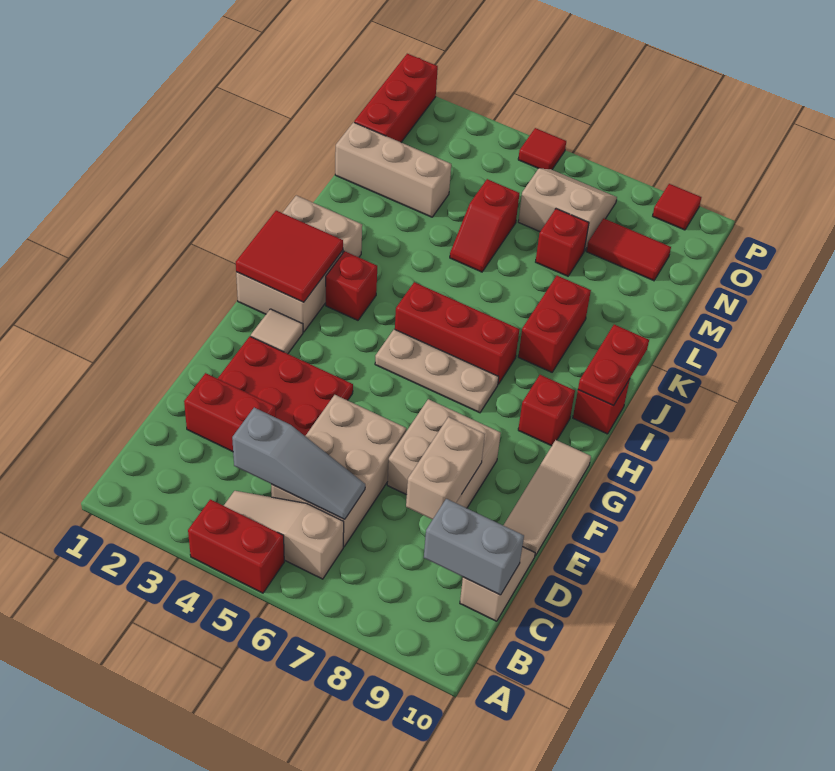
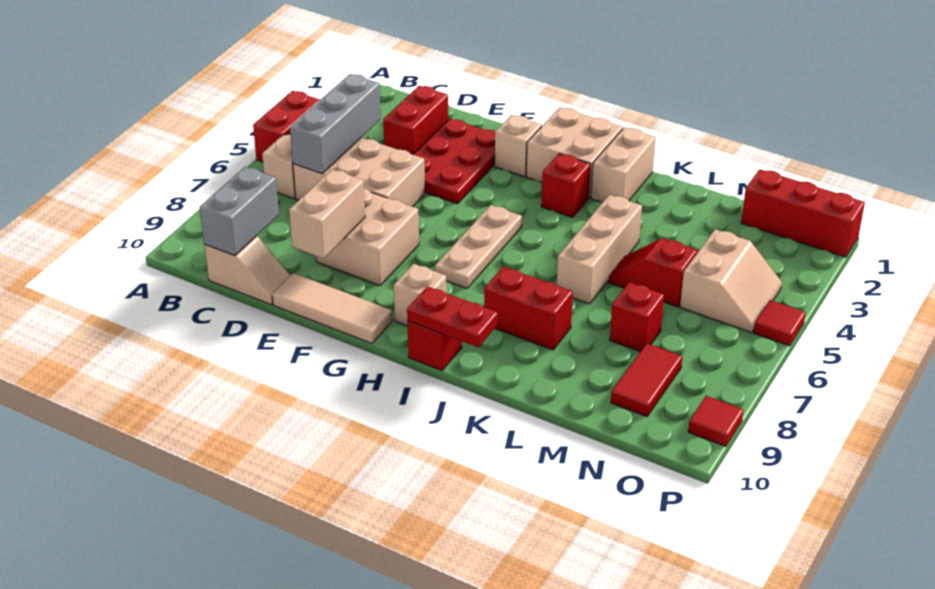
grey slope C4:C6 level 2 top 4 -> grey brick C4:C6 level 2
tan brick D8:E8 level 2 -> tan brick E8:E9 level 2
tan tile G2 level 1 -> tan brick G2 level 1
red tile H1:I2 level 2 -> none
red brick H9 level 1 -> tan brick H9 level 1
red brick I5:I7 level 1 -> none
tan brick M1:M3 level 1 -> tan brick K4:K6 level 1
tan slope N6:O7 level 1 top N -> tan slope N4:O5 level 1 top N

